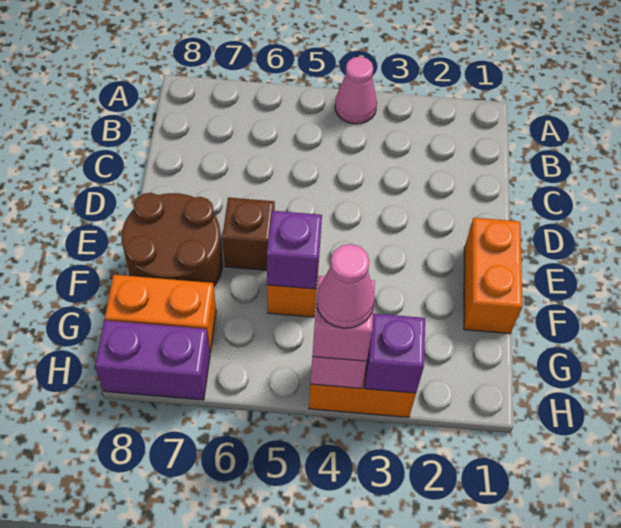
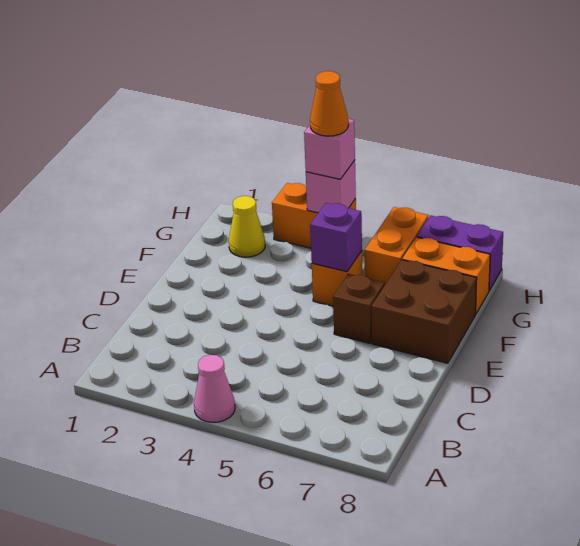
orange brick E1:F1 level 1 -> orange brick G6:H6 level 1
brown round brick E7:F8 level 1 -> brown brick E7:F8 level 1
none -> yellow cone G2 level 1
purple brick H3 level 2 -> none
pink cone H4 level 4 -> orange cone H4 level 4

